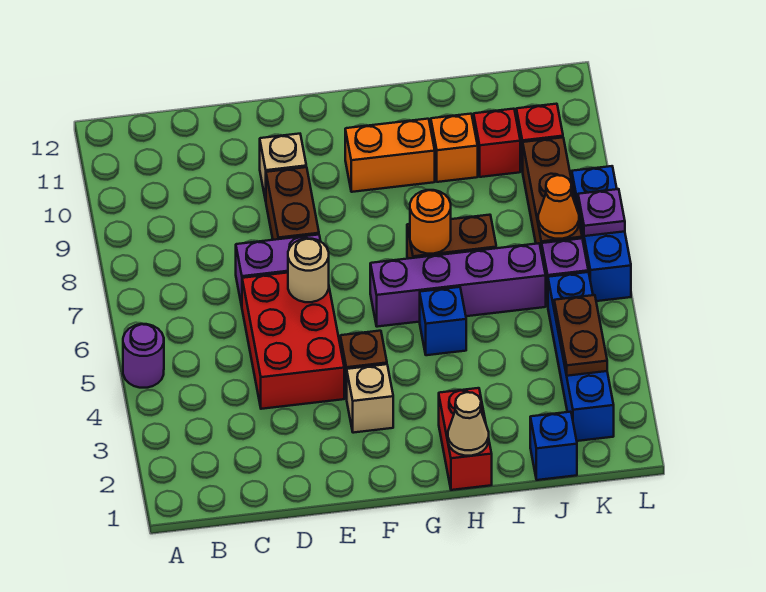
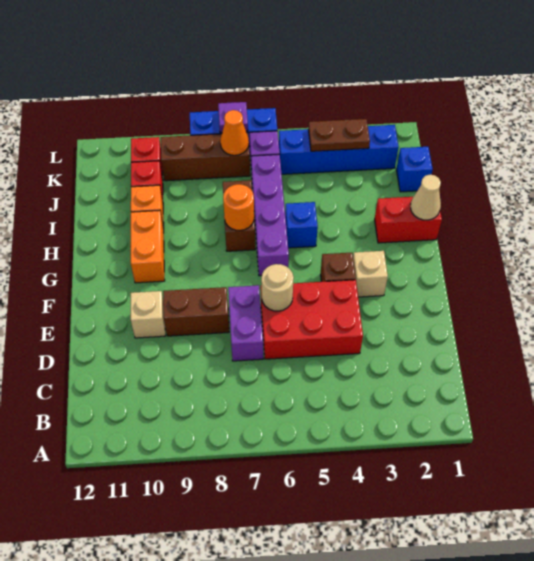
purple round brick A5 level 1 -> none

